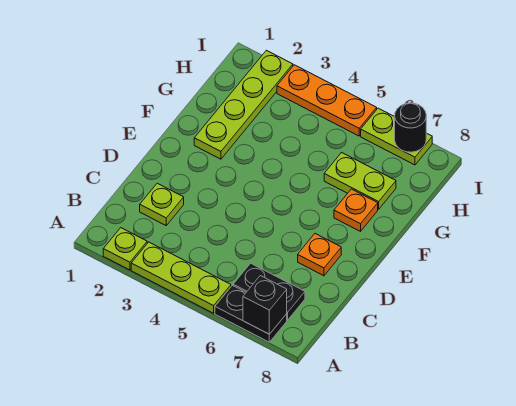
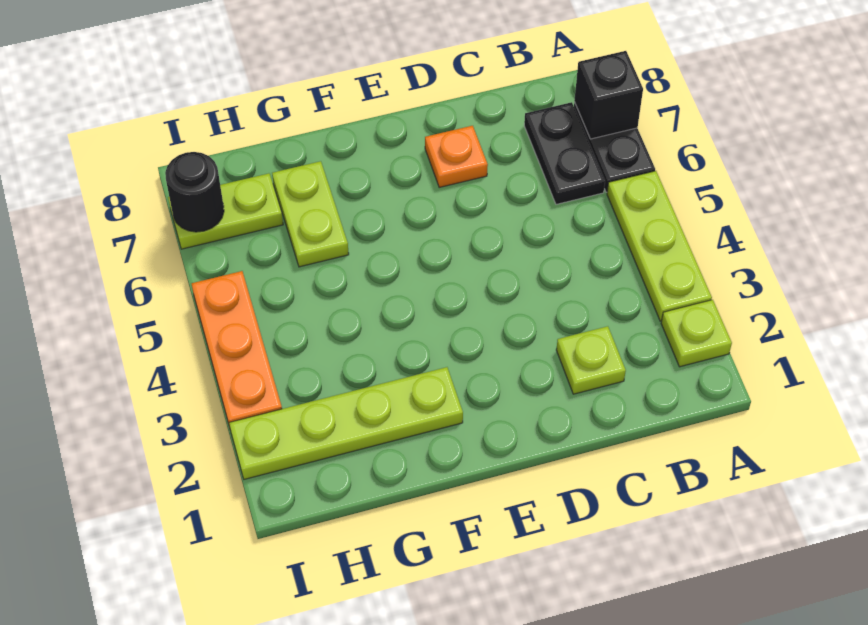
orange plate F7 level 1 -> none
lime plate I6:I7 level 1 -> lime plate H7:I7 level 1

